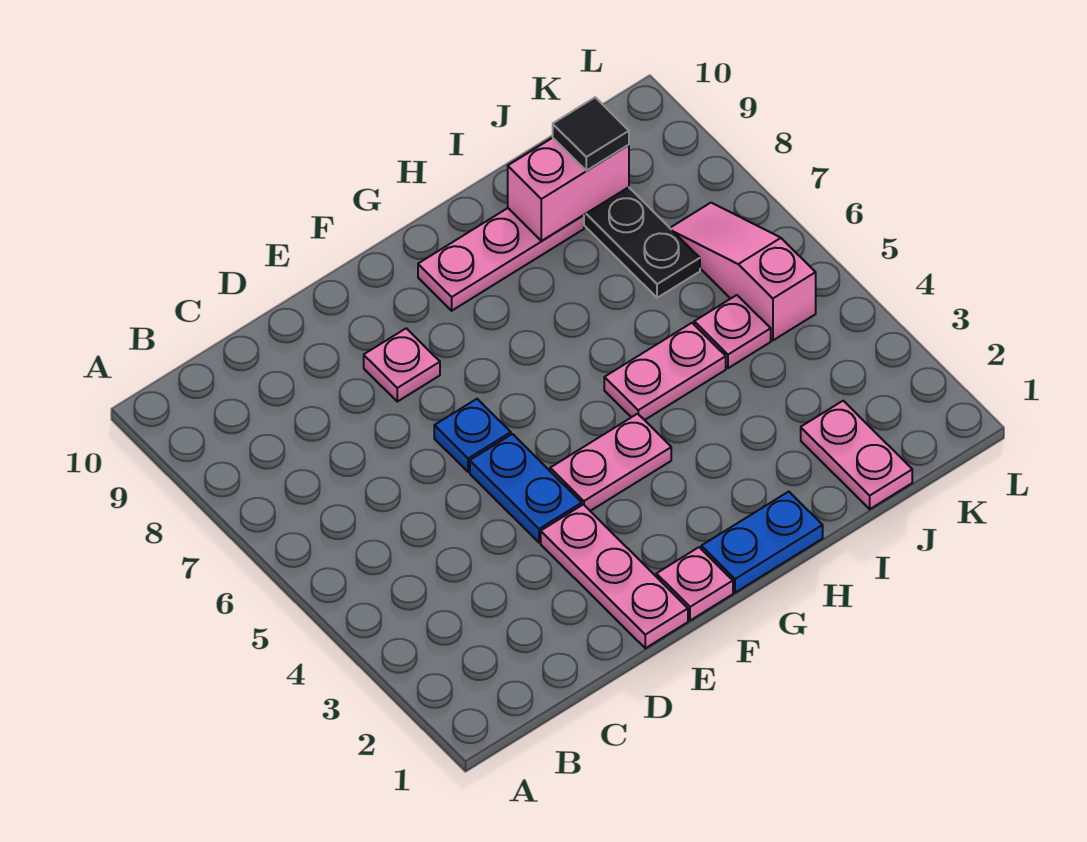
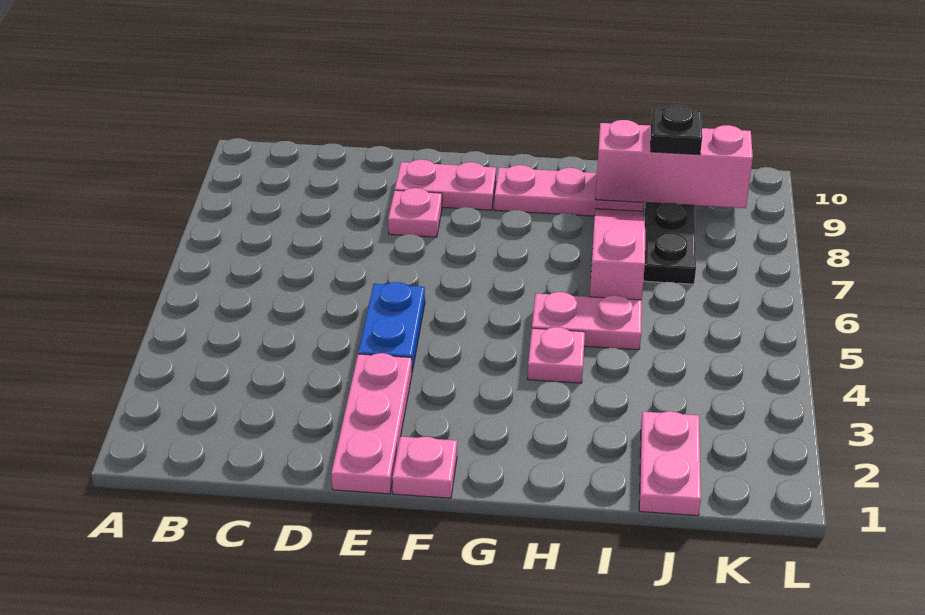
blue plate E6 level 1 -> none
pink plate F4:G4 level 1 -> pink plate E9:F9 level 1
blue plate G1:H1 level 1 -> none
pink brick I9:J9 level 2 -> pink brick I9:K9 level 2
pink plate J5 level 1 -> pink plate H4 level 1
black tile J9 level 3 -> black plate J9 level 3
pink slope K5:K7 level 1 top 5 -> pink slope I6:I8 level 1 top 6

